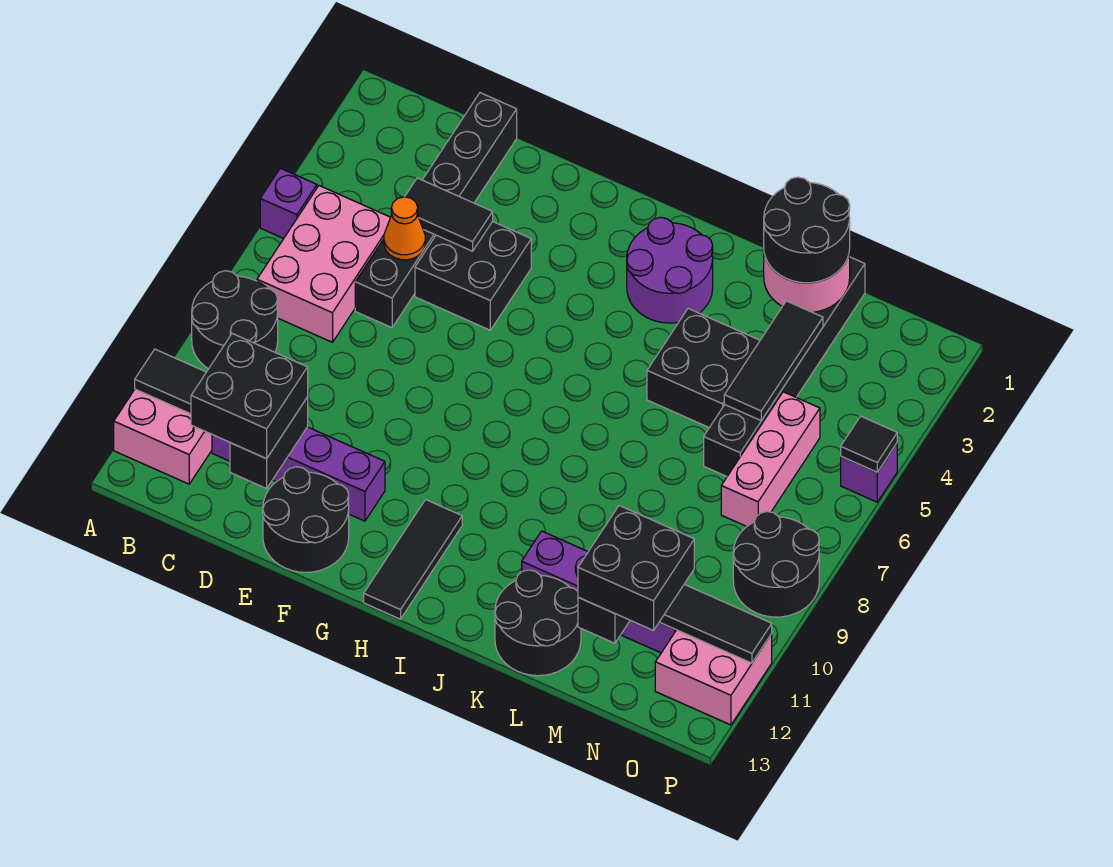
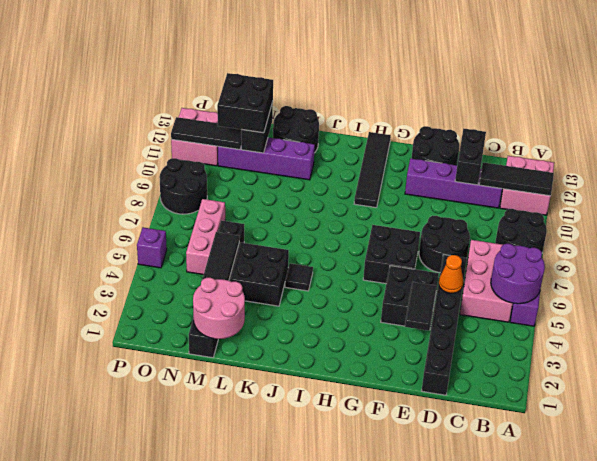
black brick C11:D12 level 3 -> black brick F6:G7 level 1
black tile D4:E4 level 2 -> black tile E3:E4 level 2
black tile H11:H13 level 1 -> black tile H10:H13 level 1
purple round brick I2:J3 level 1 -> purple round brick A5:B6 level 2
black round brick L1:M2 level 3 -> black round brick D7:E8 level 1
black tile P5 level 2 -> black tile J5 level 1

